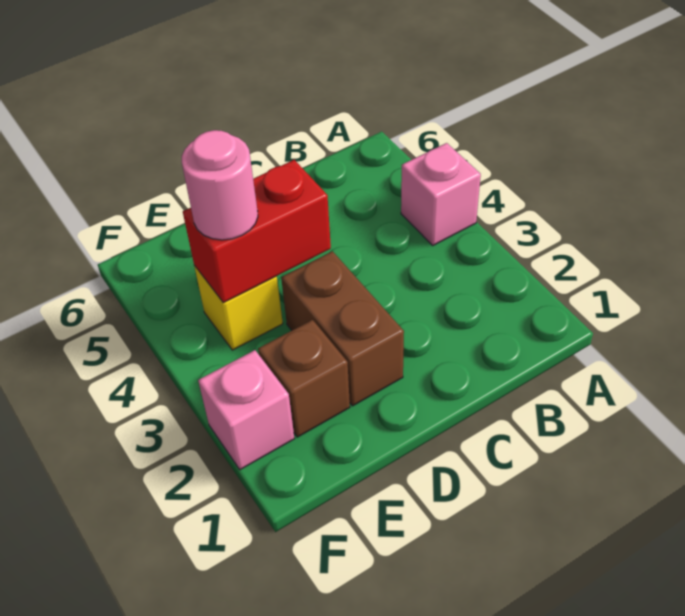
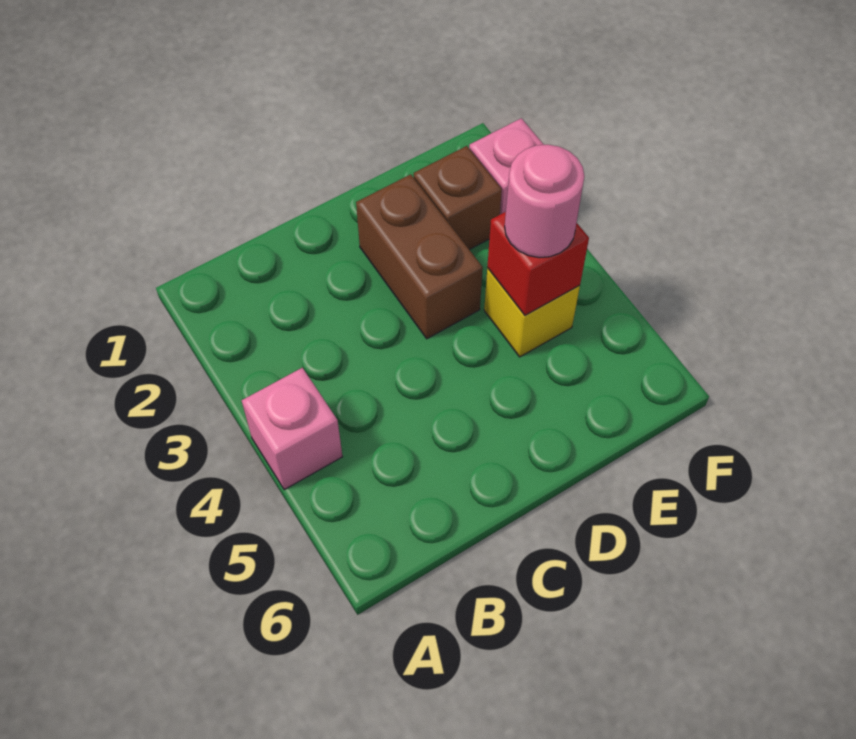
red brick D4:E4 level 2 -> red brick E4 level 2

